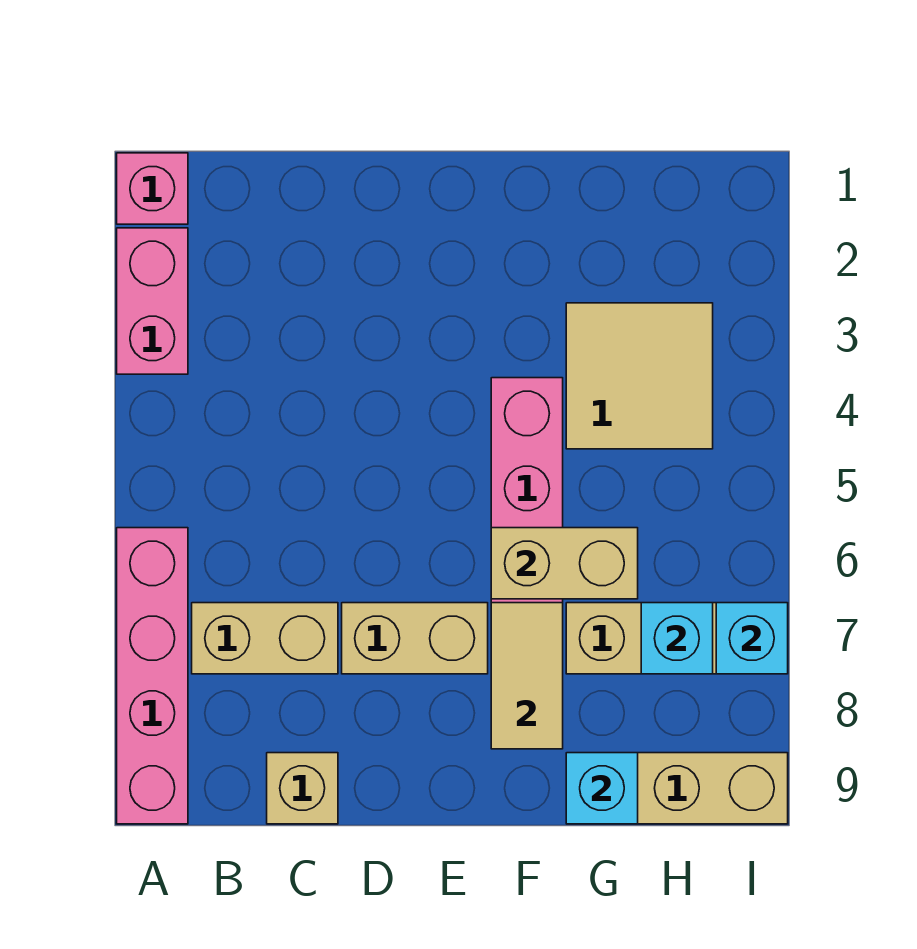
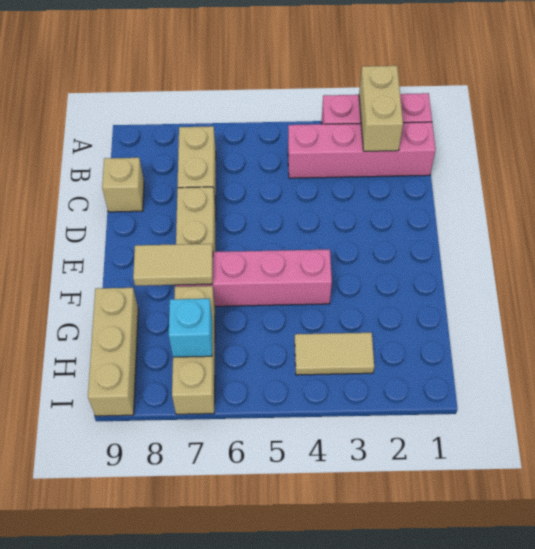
pink brick A6:A9 level 1 -> pink brick B1:B4 level 1
tan brick F6:G6 level 2 -> tan brick A2:B2 level 2
tan tile G3:H4 level 1 -> tan tile H3:H4 level 1
cyan brick G9 level 2 -> none
cyan brick I7 level 2 -> none

